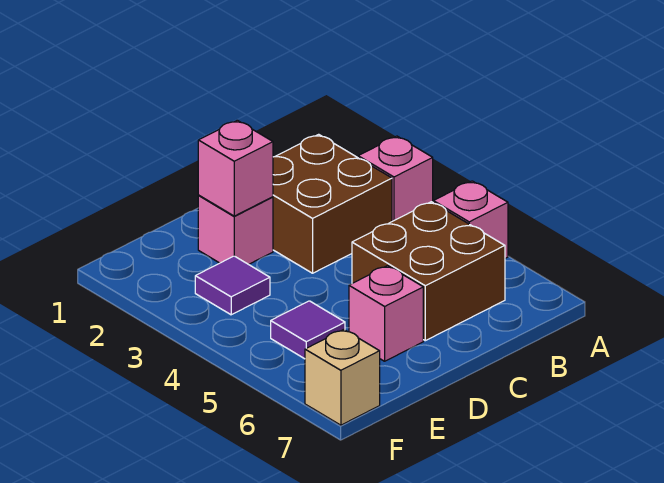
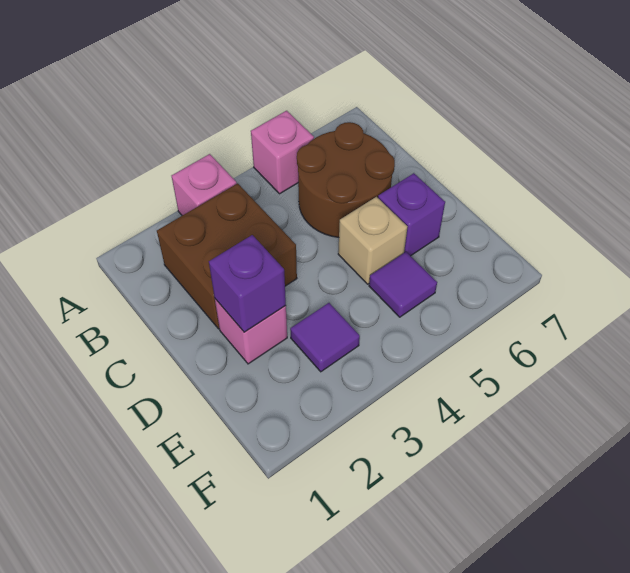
brown brick B5:C6 level 1 -> brown round brick B5:C6 level 1
pink brick D2 level 2 -> purple brick D2 level 2
pink brick D6 level 1 -> purple brick D6 level 1
tan brick F7 level 1 -> tan brick D5 level 1

